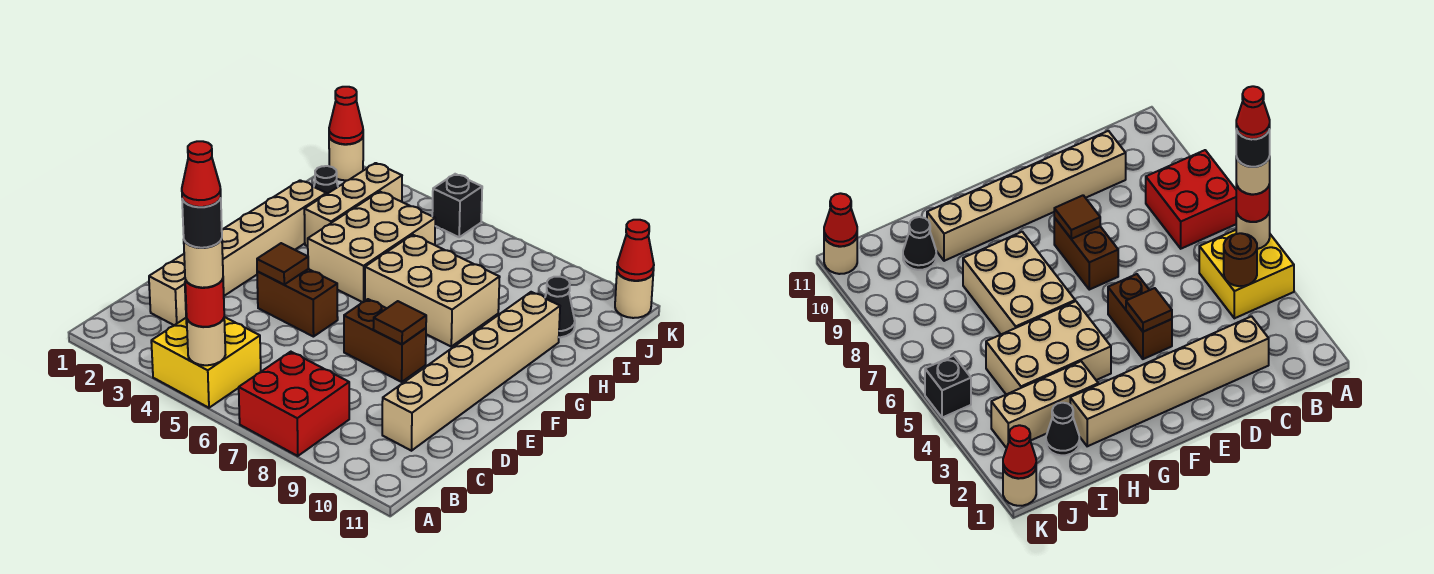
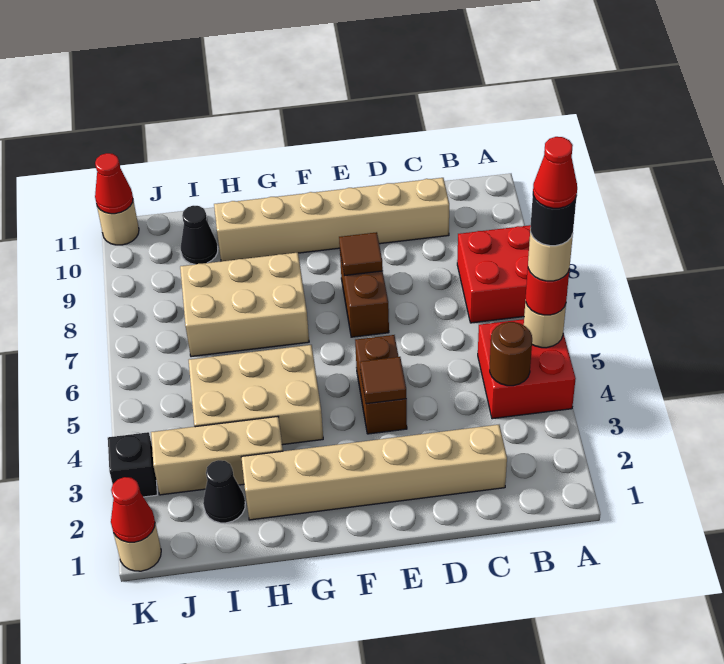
yellow brick A4:B5 level 1 -> red brick A4:B5 level 1
tan brick G6:H8 level 1 -> tan brick G7:I8 level 1
black brick K5 level 1 -> black brick K3 level 1

